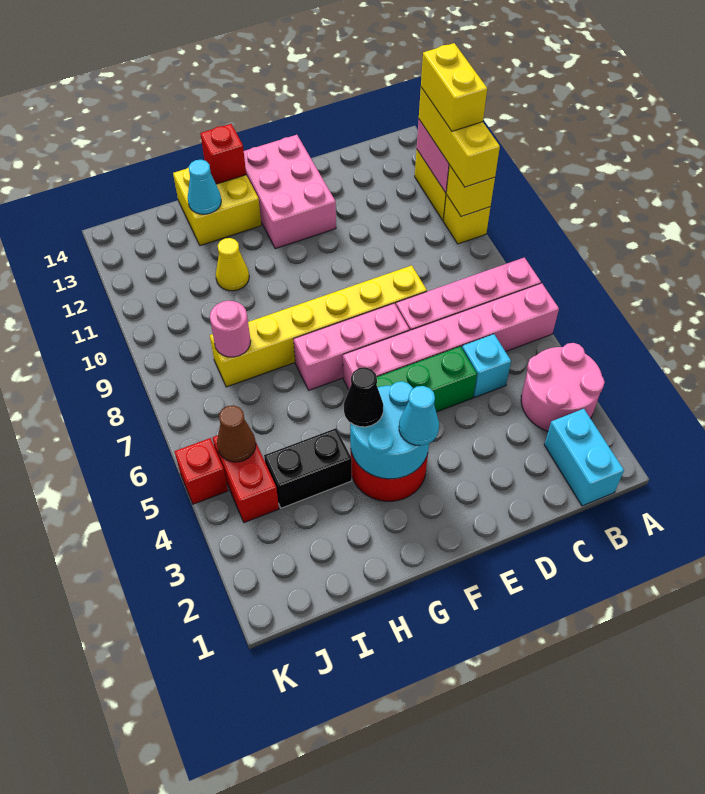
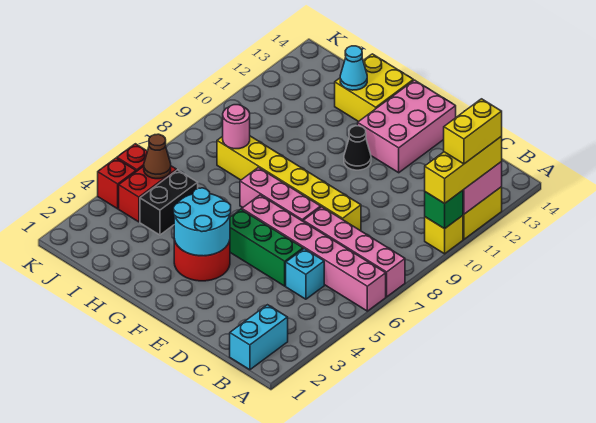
pink round brick A3:B4 level 1 -> none
yellow brick A10 level 2 -> green brick A10 level 2
cyan cone F3 level 3 -> none
black cone G4 level 3 -> black cone F11 level 1
red brick G14 level 2 -> red brick K4 level 1
black brick H4:I4 level 1 -> black brick I4:I5 level 1
yellow cone H11 level 1 -> none

